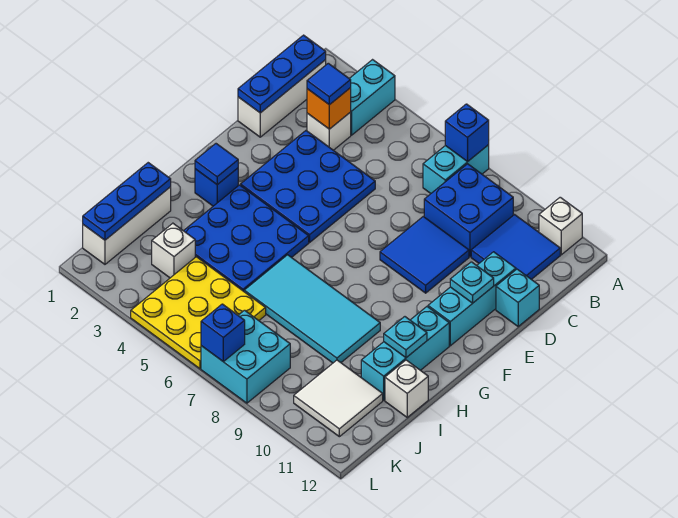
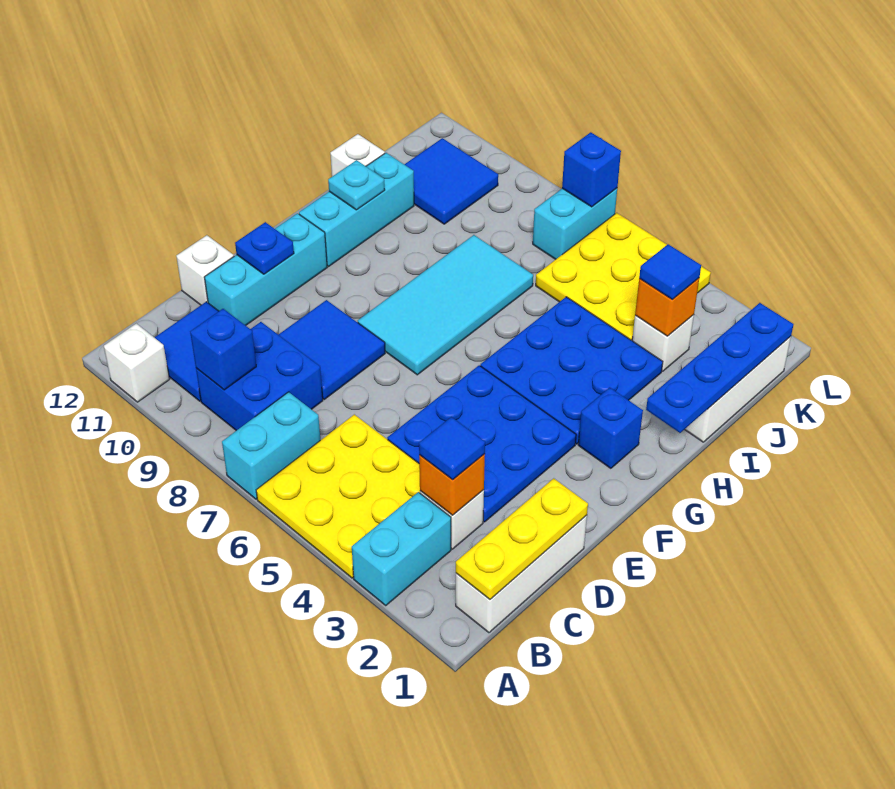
none -> yellow plate A4:C6 level 1
blue brick A7 level 2 -> blue brick B9 level 2
blue plate B1:D1 level 2 -> yellow plate B1:D1 level 2
cyan brick D12 level 1 -> white brick D12 level 1
cyan plate E11 level 2 -> blue plate E11 level 2
blue tile G2 level 2 -> blue tile J3 level 3
cyan tile H6:I9 level 1 -> cyan tile F7:I8 level 1
blue plate I1:K1 level 2 -> blue plate H1:K1 level 2
none -> orange brick J3 level 2
white tile J10:K11 level 1 -> blue tile J10:K11 level 1
cyan brick K7:L8 level 1 -> cyan brick K7:L7 level 1

